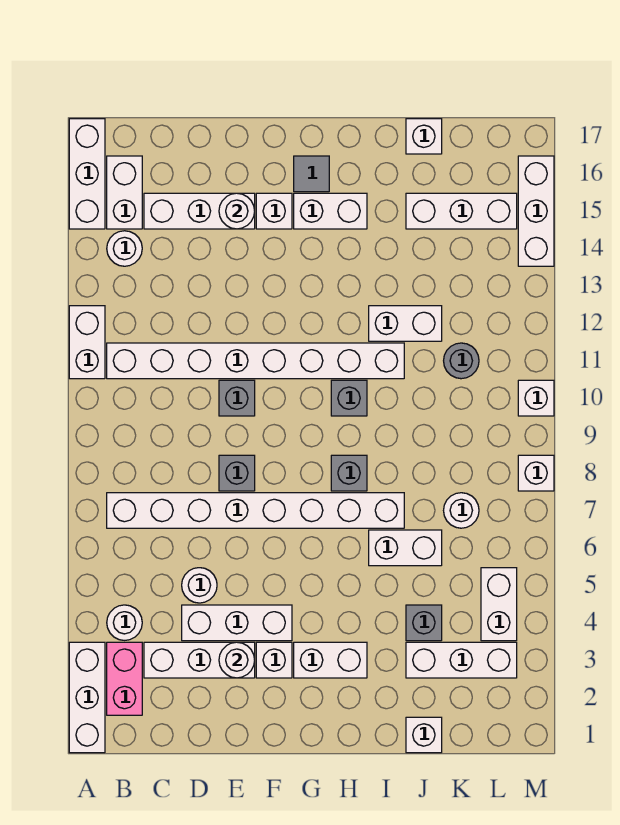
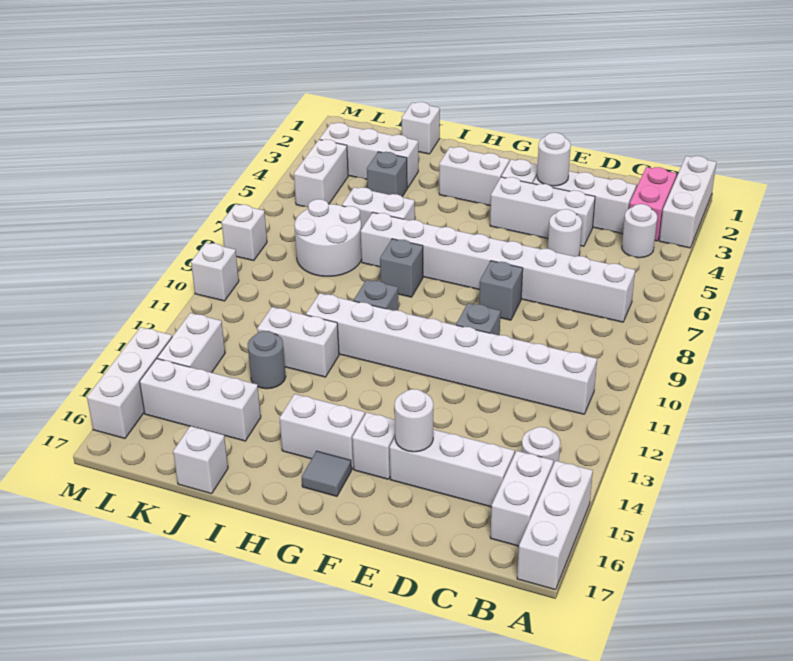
white brick A11:A12 level 1 -> white brick L13:L14 level 1
white round brick K7 level 1 -> white round brick J7:K8 level 1
grey round brick K11 level 1 -> grey round brick J13 level 1

